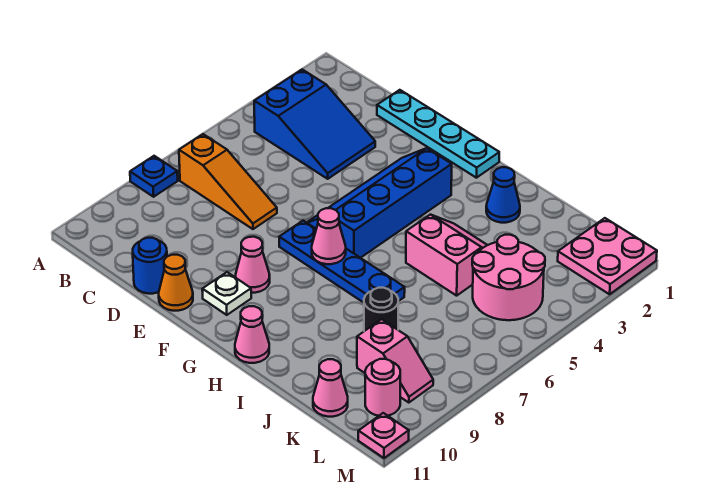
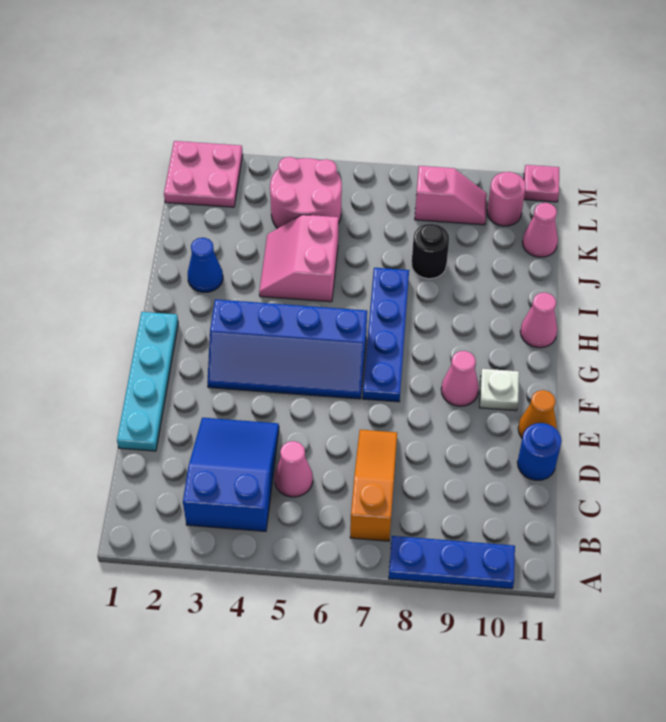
blue plate A8 level 1 -> blue plate A8:A10 level 1
pink cone G7 level 2 -> pink cone C5 level 1
pink slope K9:L9 level 1 top K -> pink slope L8:L9 level 1 top 8

